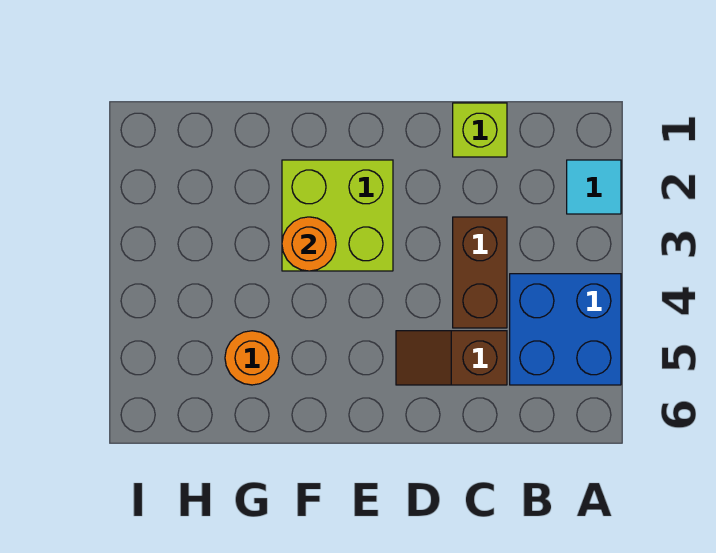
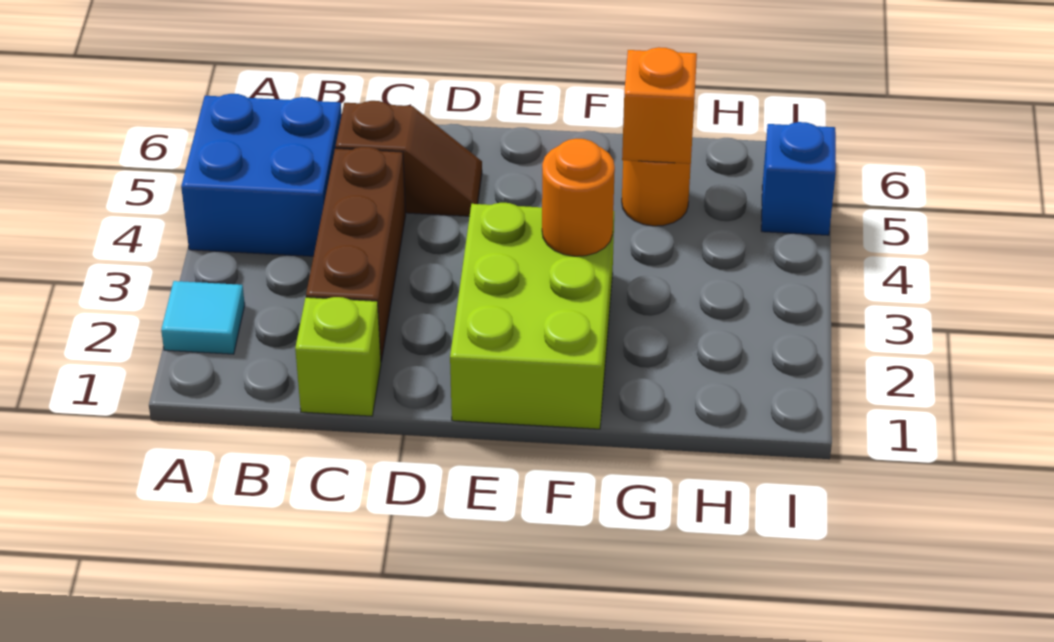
brown brick C3:C4 level 1 -> brown brick C2:C4 level 1
lime brick E2:F3 level 1 -> lime brick E1:F3 level 1
none -> orange brick G5 level 2
none -> blue brick I5 level 1

